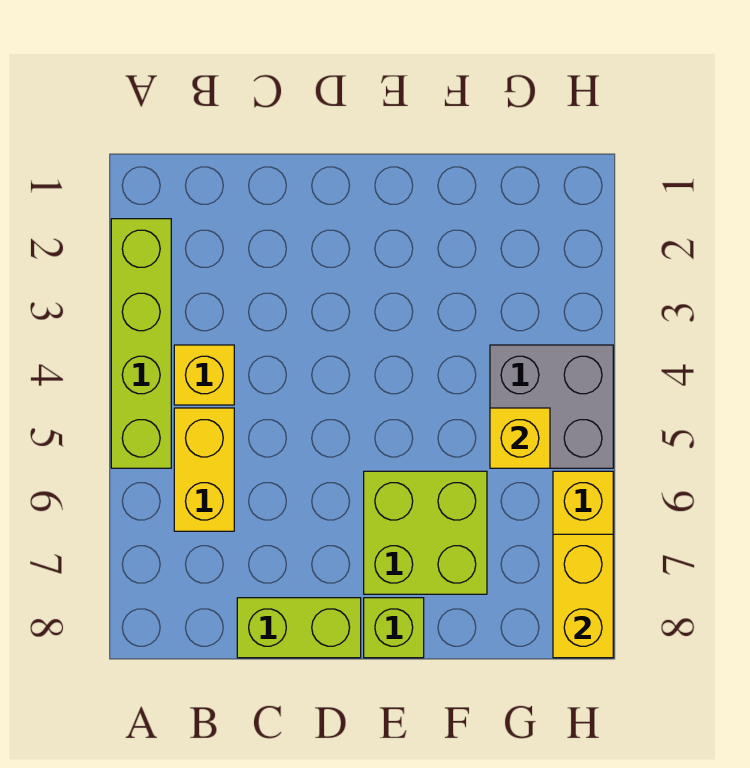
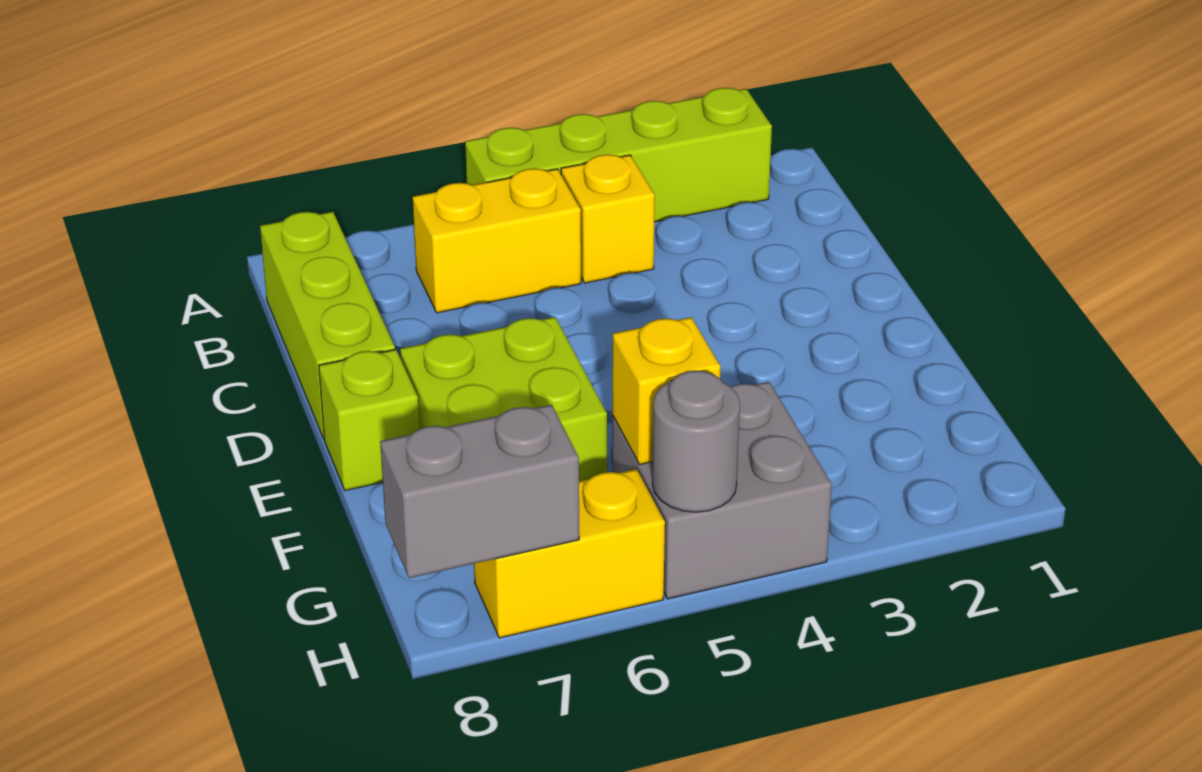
lime brick C8:D8 level 1 -> lime brick B8:D8 level 1
none -> grey round brick H5 level 2
yellow brick H7:H8 level 2 -> grey brick H7:H8 level 2

